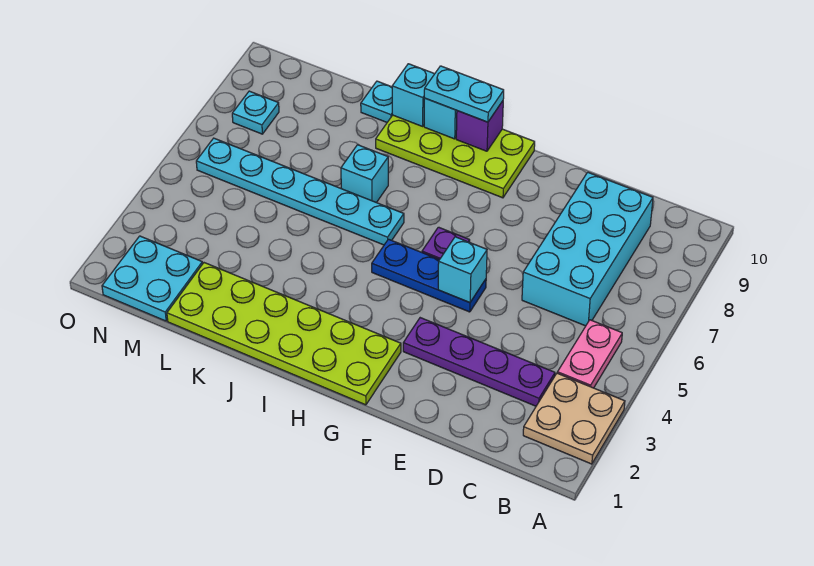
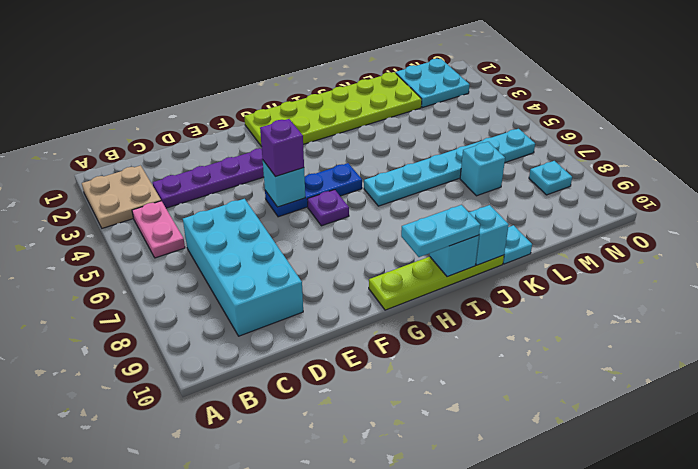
lime plate G9:J10 level 1 -> lime plate G10:J10 level 1
purple brick H10 level 2 -> purple brick F5 level 3
cyan brick J7 level 1 -> cyan brick L7 level 1

